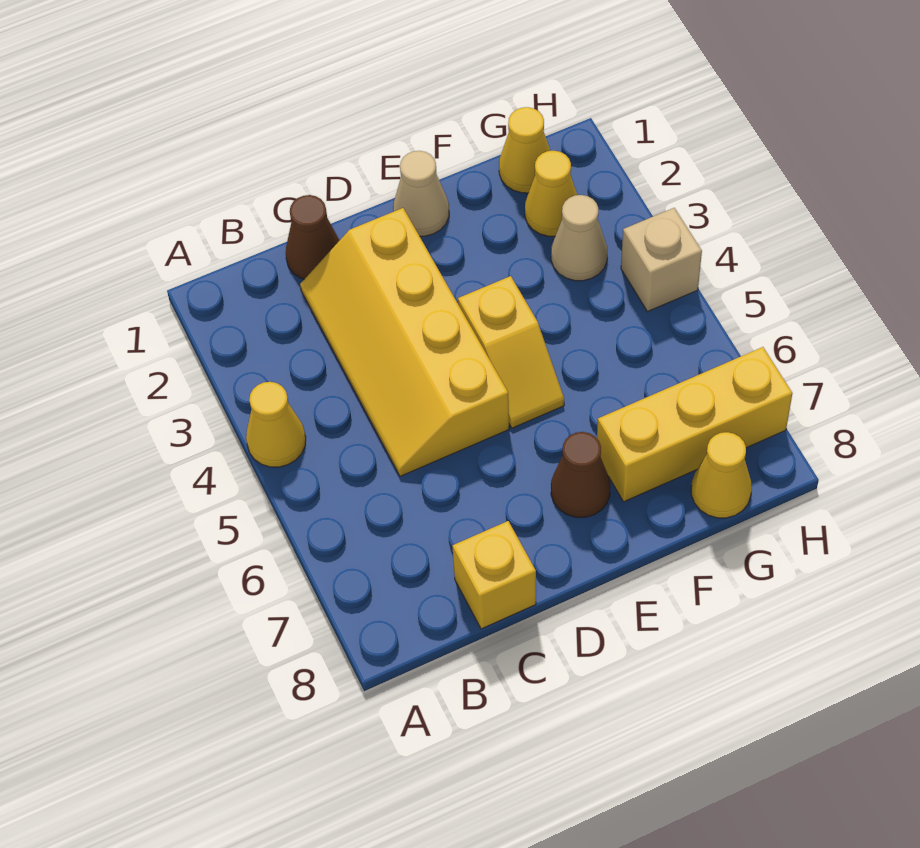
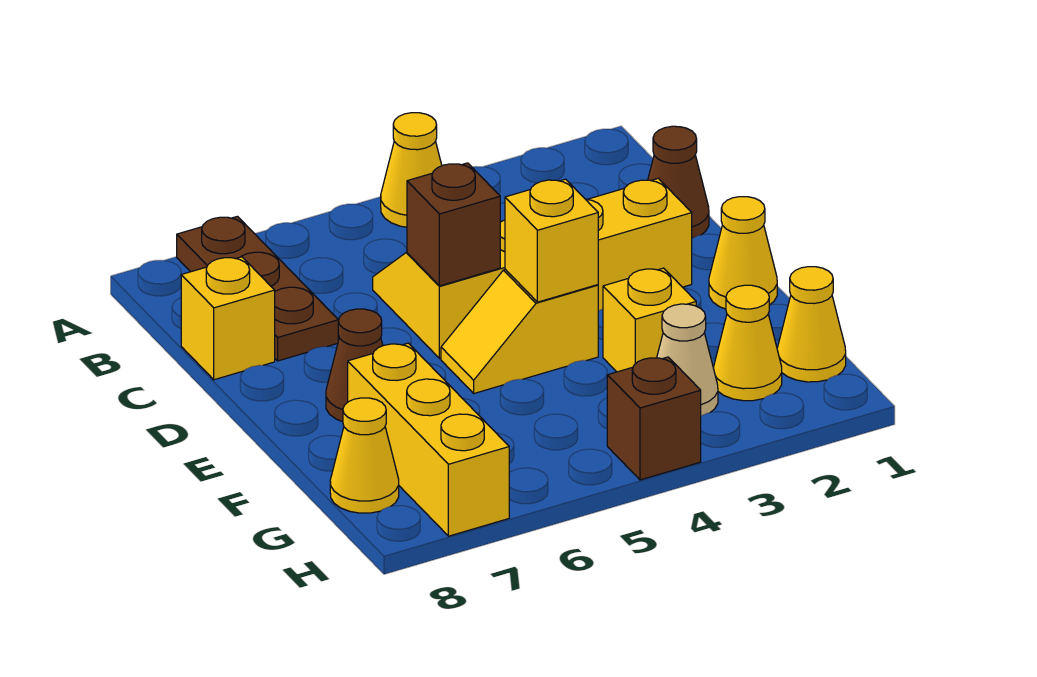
none -> brown plate A7:C7 level 1
none -> brown brick D5 level 2
tan cone E1 level 1 -> yellow cone E1 level 1
none -> yellow brick E4 level 2
none -> yellow brick F3 level 1
tan brick H4 level 1 -> brown brick H4 level 1

